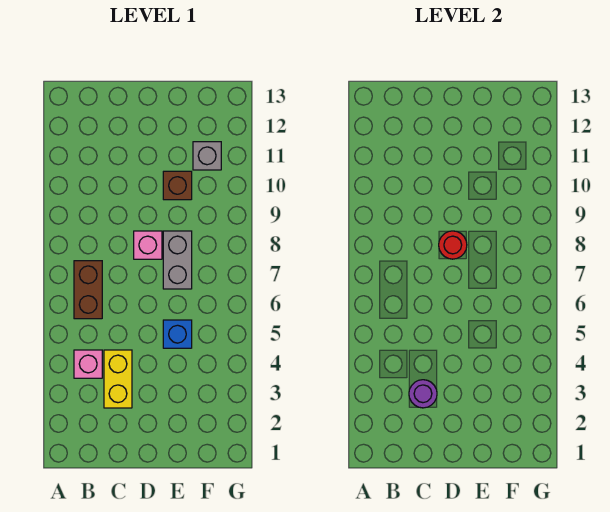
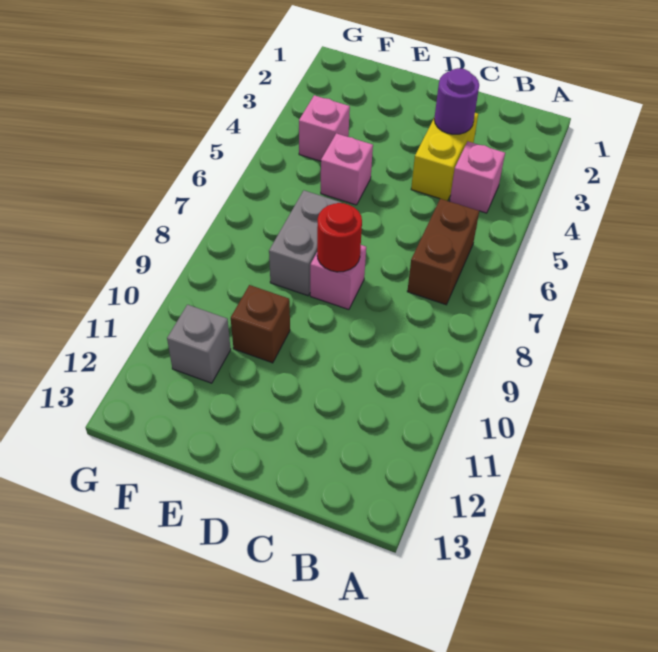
blue brick E5 level 1 -> pink brick E5 level 1
none -> pink brick F4 level 1

